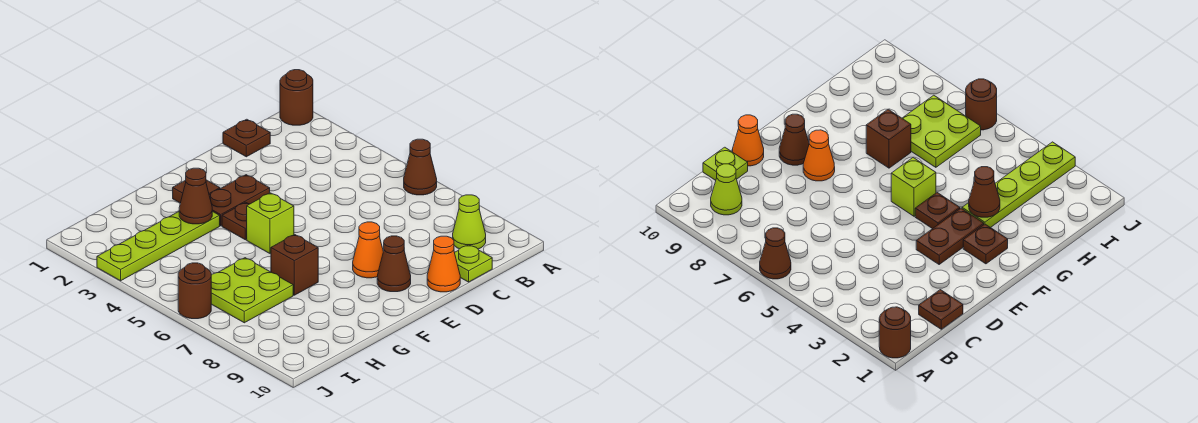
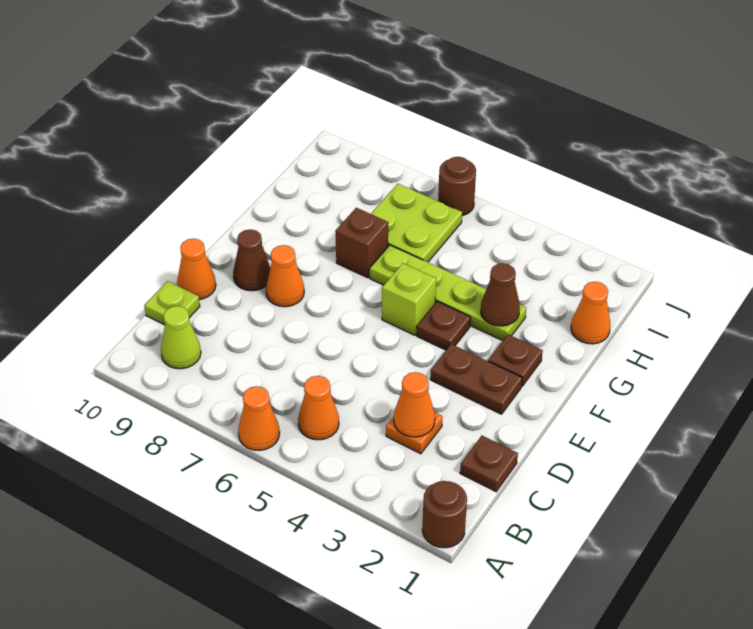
brown cone A6 level 1 -> orange cone A6 level 1
none -> orange cone B5 level 1
none -> orange plate C3 level 1
none -> orange cone C3 level 2
brown plate E3:F3 level 1 -> brown plate E2:E3 level 1
lime plate G3:J3 level 1 -> lime plate G3:G6 level 1
none -> orange cone H1 level 1

